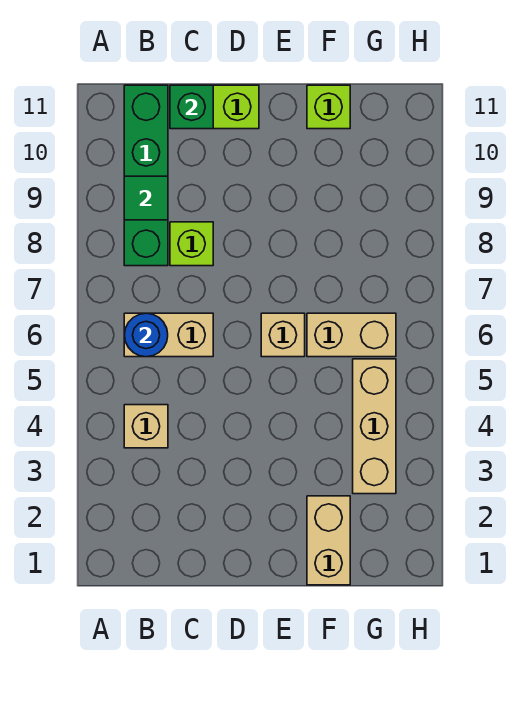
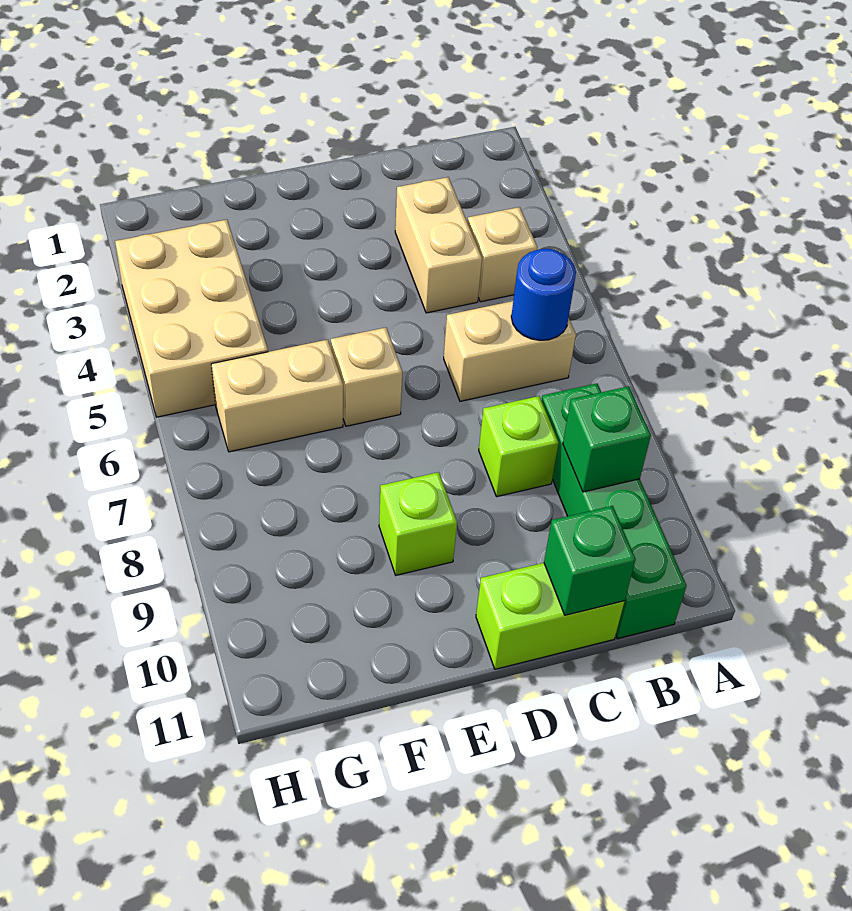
green tile B9 level 2 -> green brick B9 level 2
tan brick F1:F2 level 1 -> tan brick C3:C4 level 1
lime brick F11 level 1 -> lime brick E9 level 1
tan brick G3:G5 level 1 -> tan brick G3:H5 level 1

